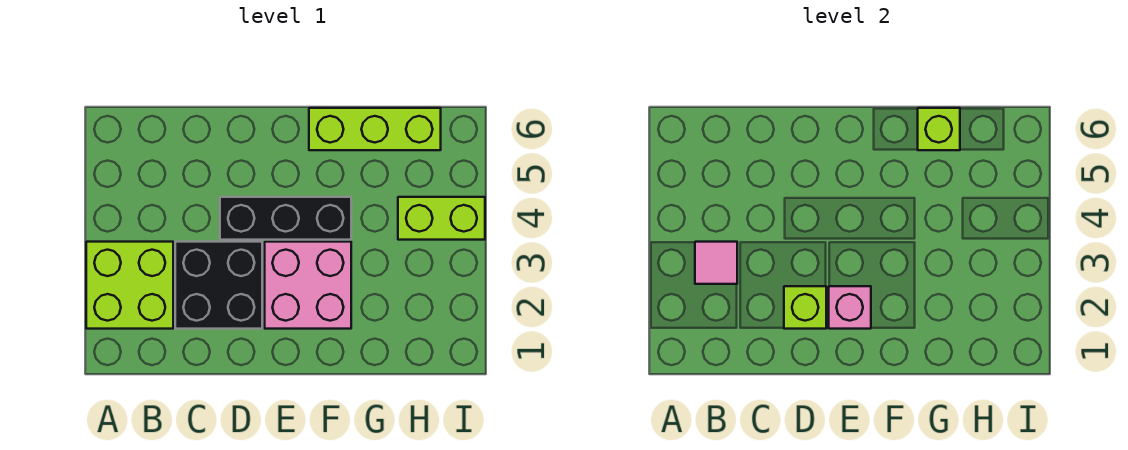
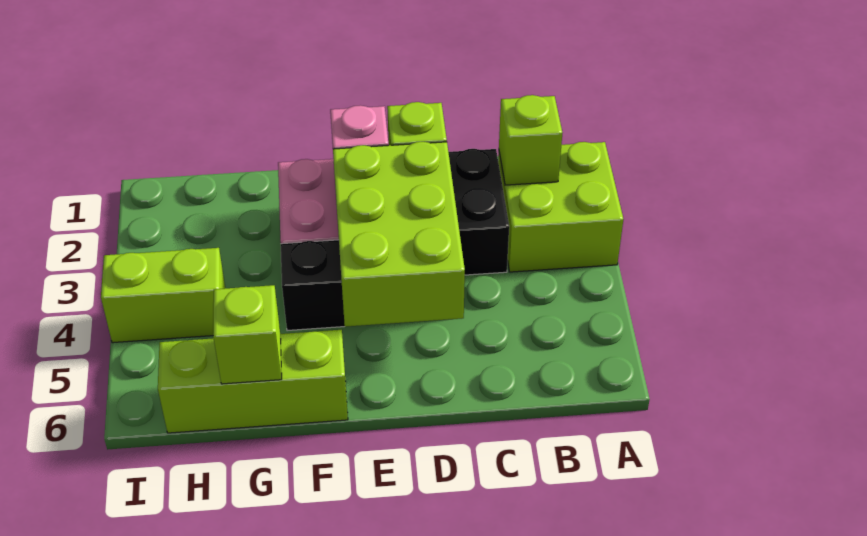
none -> lime brick B2 level 2
pink tile B3 level 2 -> none
none -> lime brick D3:E5 level 2

